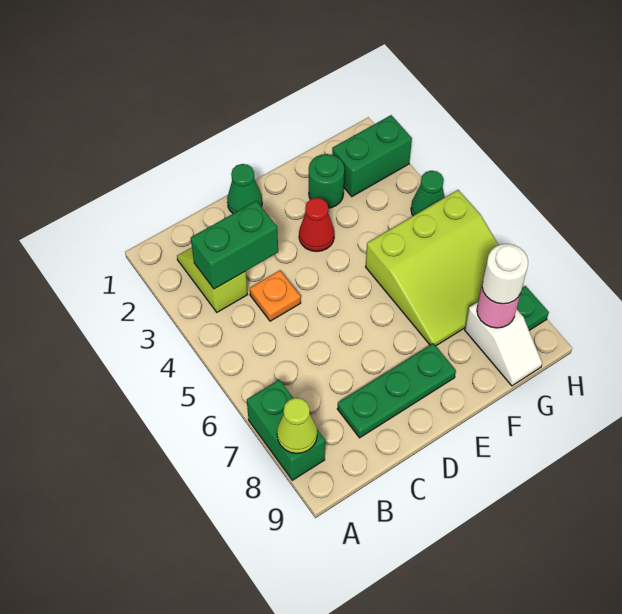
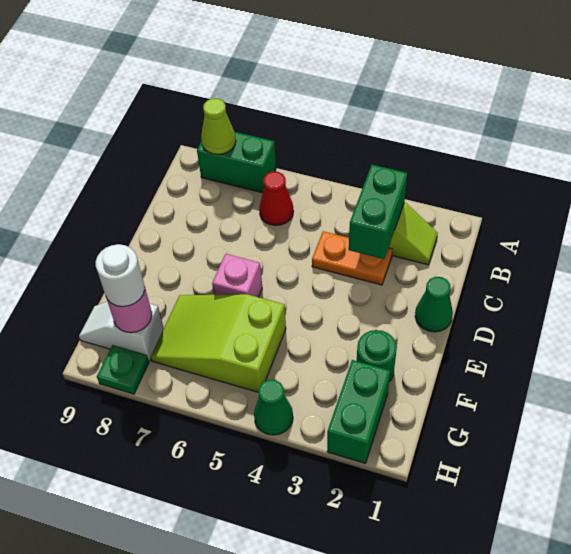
orange plate C4 level 1 -> orange plate C3:C4 level 1
green plate C8:E8 level 1 -> none
red cone E3 level 1 -> red cone B6 level 1
none -> pink brick E6 level 1
lime slope F5:H7 level 1 top 5 -> lime slope F5:G7 level 1 top 5

